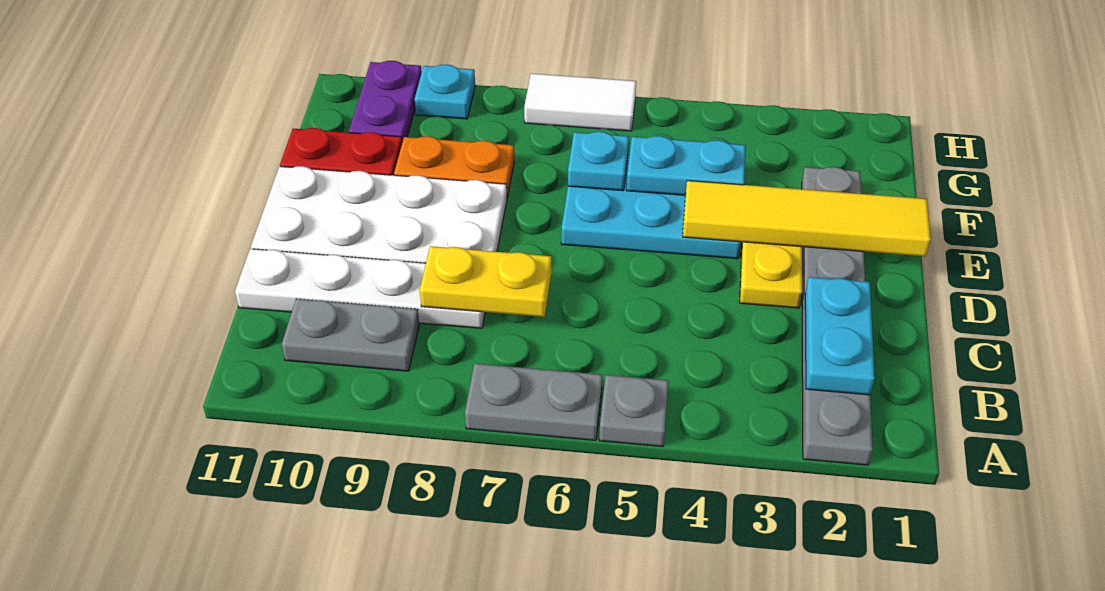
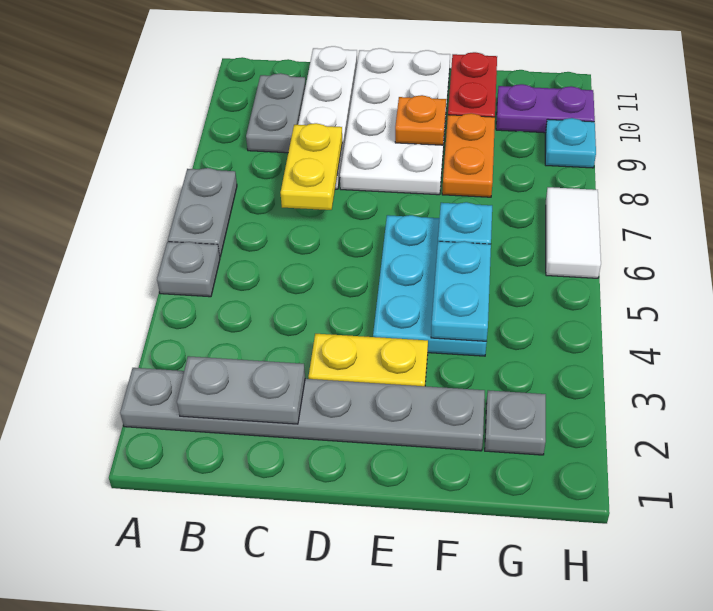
cyan plate B2:C2 level 2 -> grey plate B2:C2 level 2
yellow tile E1:E4 level 2 -> none
none -> orange plate E9 level 2
none -> grey plate G2 level 1

